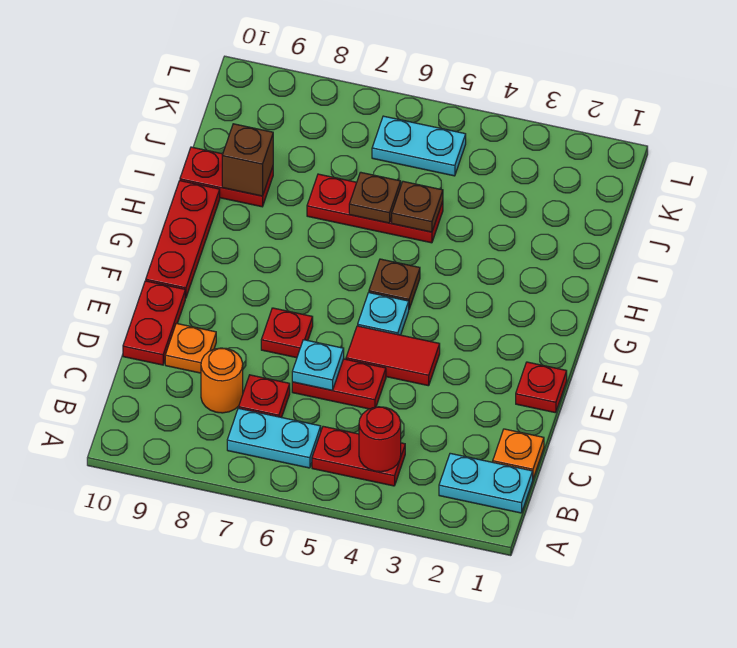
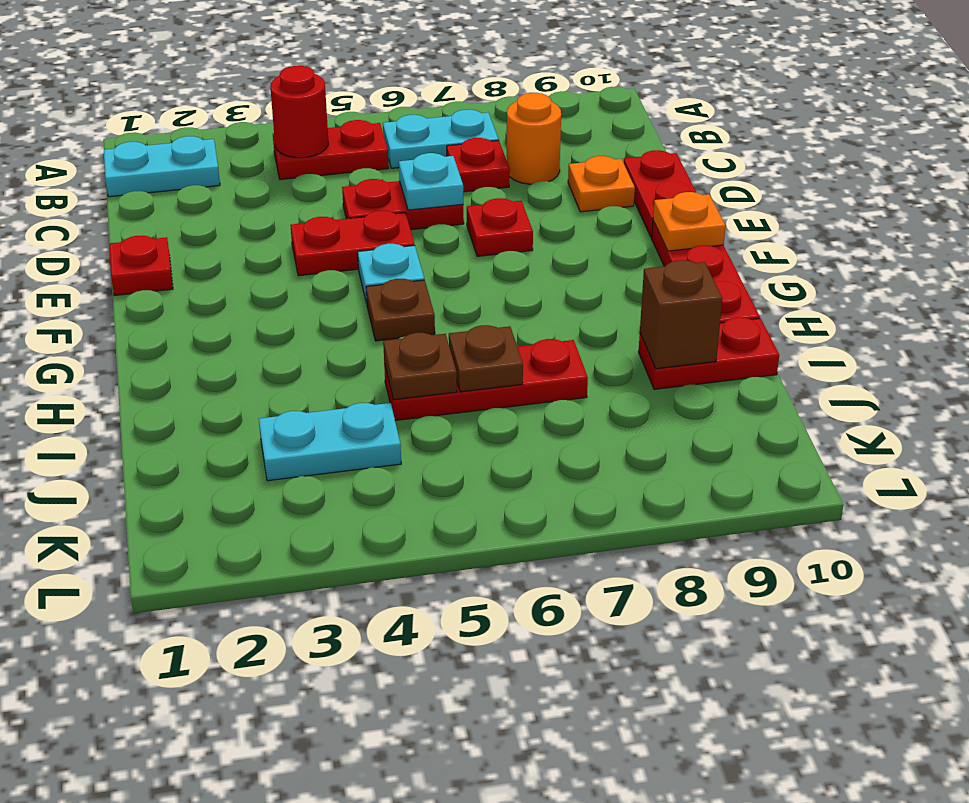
orange plate C1 level 1 -> orange plate F10 level 2
red tile E4:E5 level 1 -> red plate E4:E5 level 1
cyan plate K5:K6 level 1 -> cyan plate J3:J4 level 1

